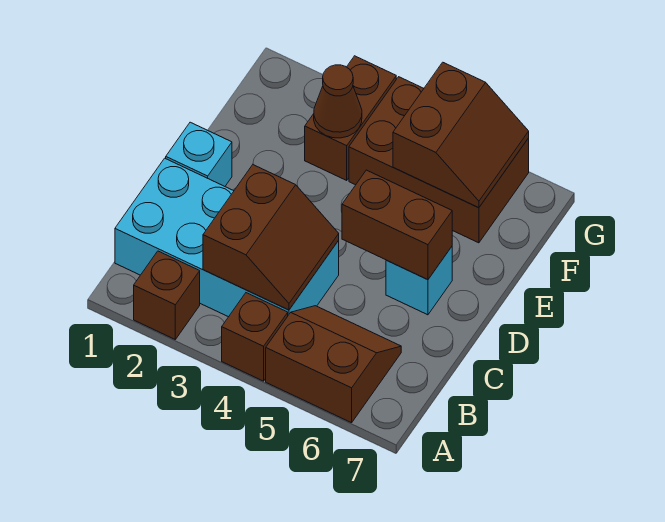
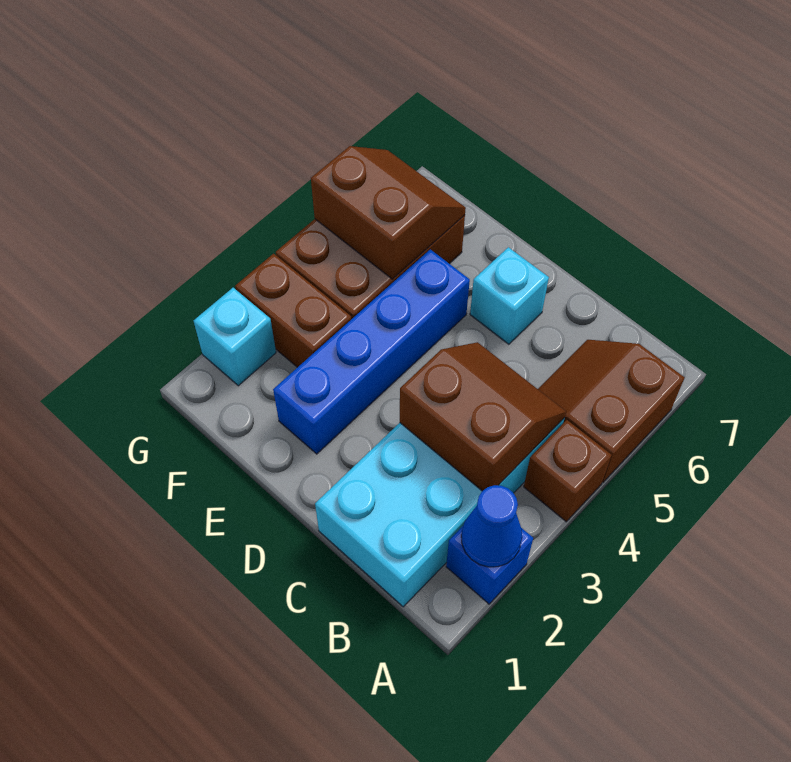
brown brick A2 level 1 -> blue brick A2 level 1
none -> blue cone A2 level 2
cyan brick D1 level 1 -> cyan brick G2 level 1
brown brick D5:D6 level 2 -> none
none -> blue brick E2:E5 level 1
brown cone F3 level 2 -> none

